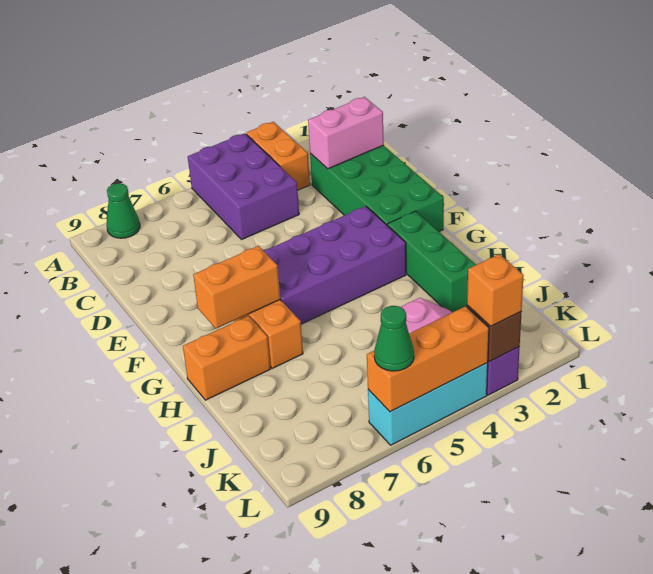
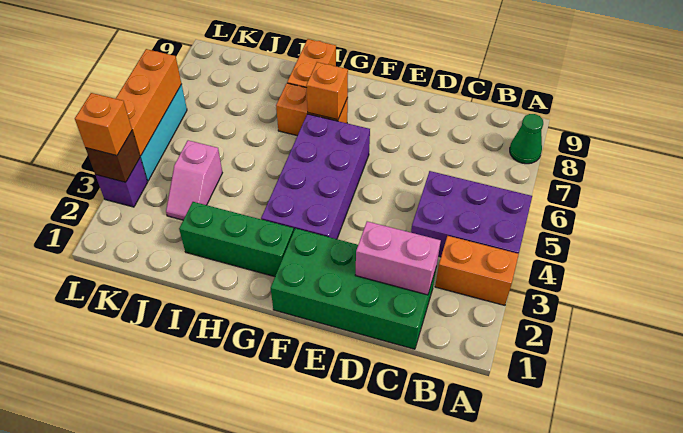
pink brick C1:C2 level 2 -> pink brick C2:D2 level 2
orange brick G7:G8 level 2 -> orange brick G7 level 2
green cone L6 level 3 -> none

